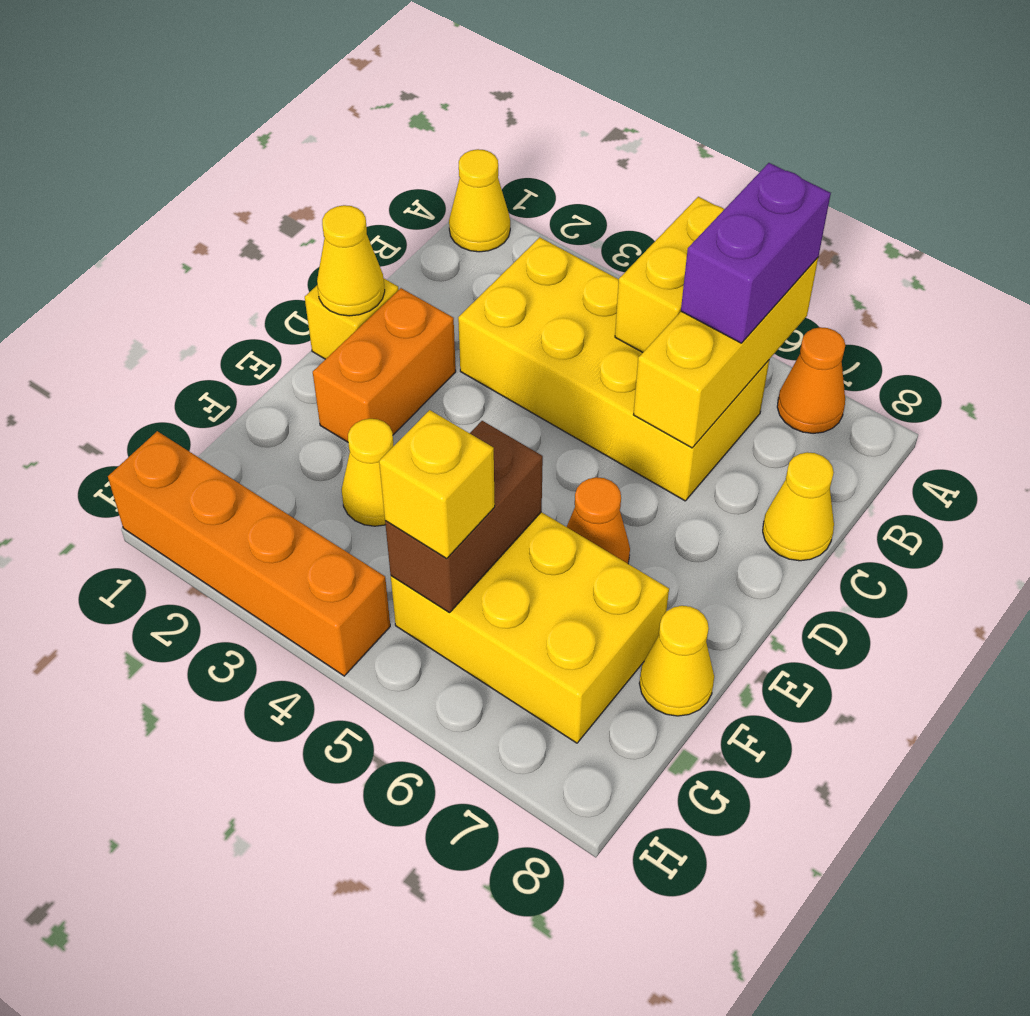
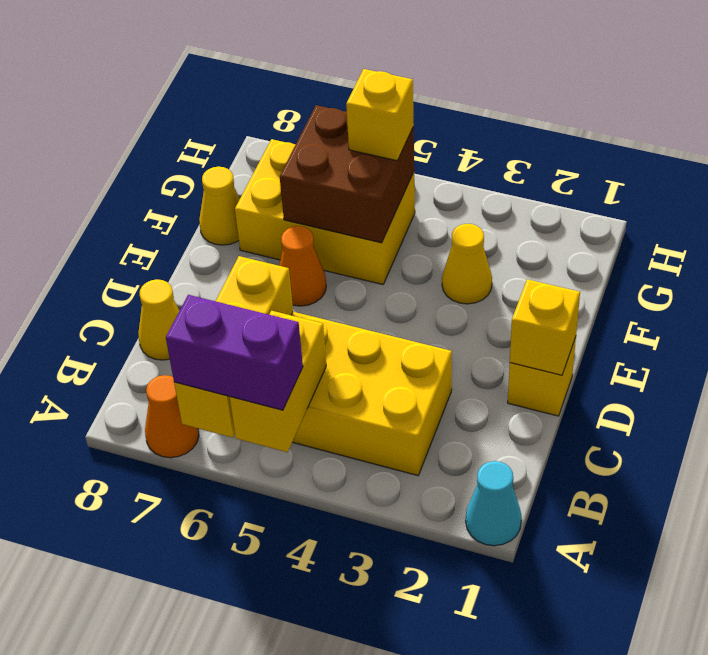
yellow cone A1 level 1 -> cyan cone A1 level 1
purple brick A6:B6 level 3 -> purple brick A5:A6 level 3
yellow cone D1 level 2 -> yellow brick D1 level 2
orange brick D2:E2 level 1 -> none
brown brick F5:G5 level 2 -> brown brick F5:G6 level 2
orange brick H1:H4 level 1 -> none

